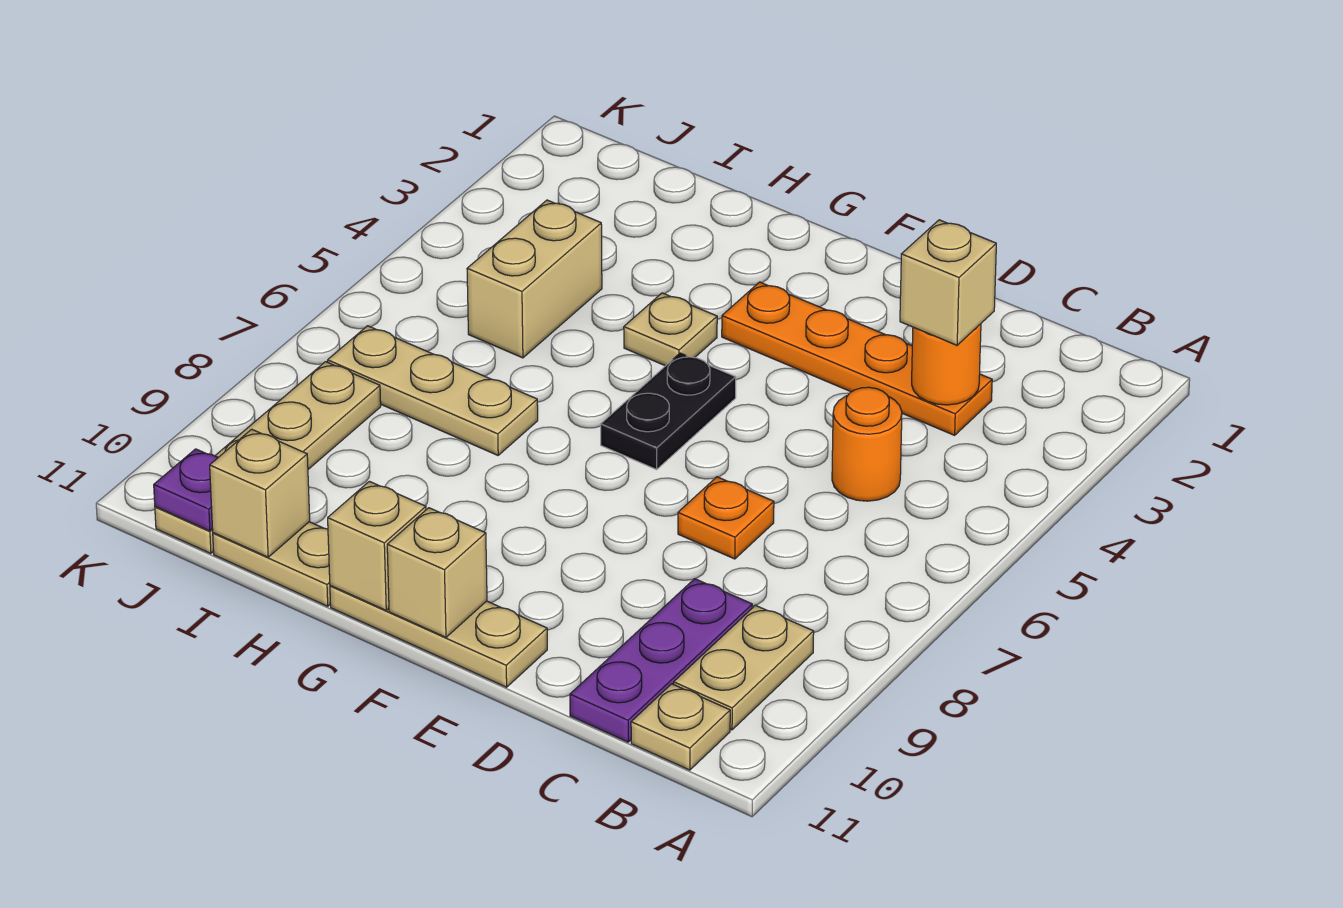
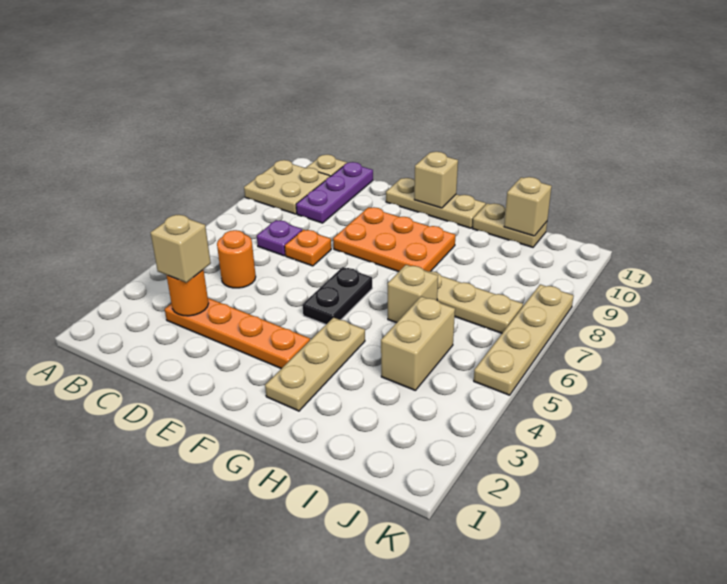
tan plate B9:B10 level 1 -> tan plate A9:B10 level 1
none -> orange plate E8:G9 level 1
tan plate G4 level 1 -> tan plate G2:G4 level 1
tan brick G11 level 2 -> tan brick H6 level 1
tan plate J8:J11 level 1 -> tan plate K5:K8 level 1
purple plate J11 level 2 -> purple plate C7 level 1

